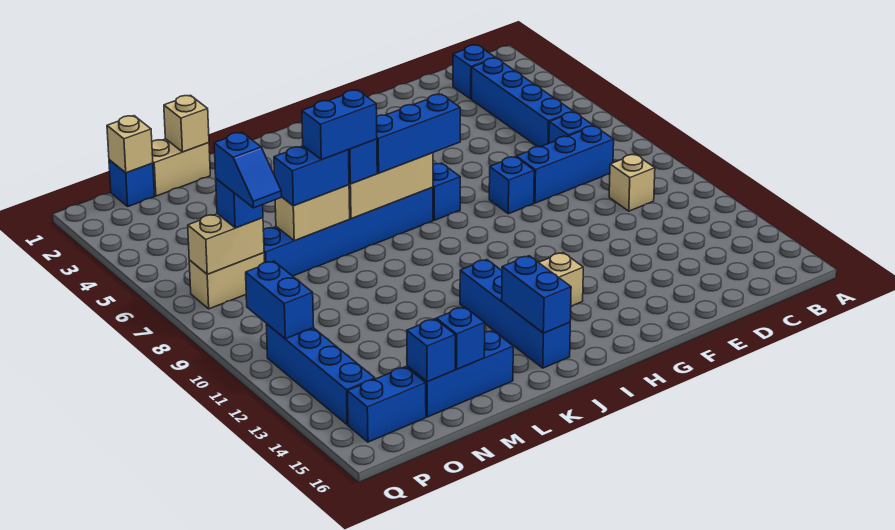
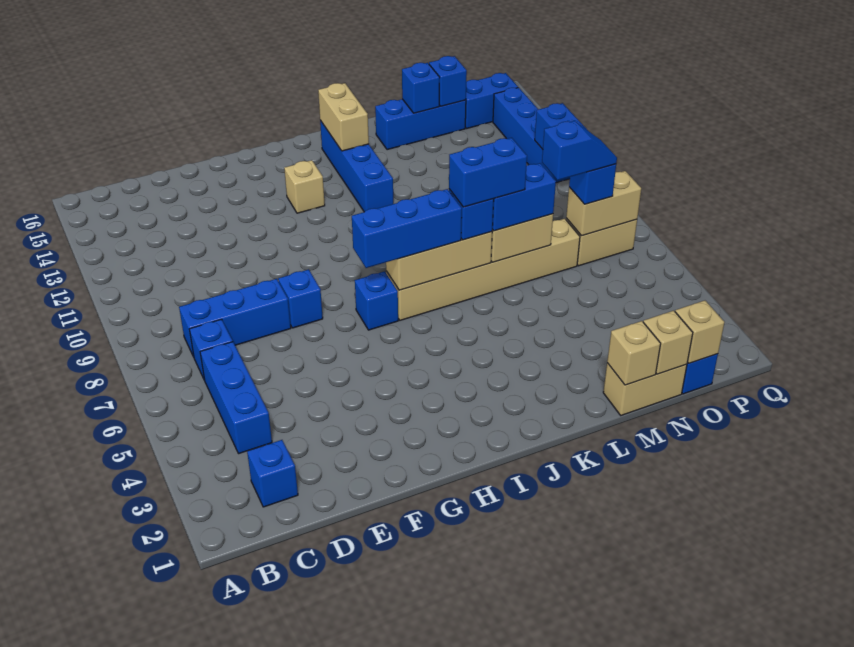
blue brick C3:C6 level 1 -> blue brick C4:C6 level 1
tan brick C10 level 1 -> tan brick N1 level 2
blue brick I7:N7 level 1 -> tan brick I7:N7 level 1
blue brick J14:J15 level 2 -> tan brick J14:J15 level 2
blue slope O7:O8 level 4 top 7 -> blue slope N7:O7 level 4 top N

